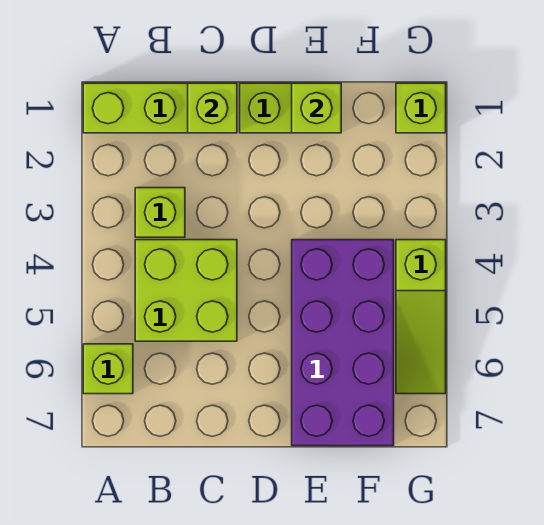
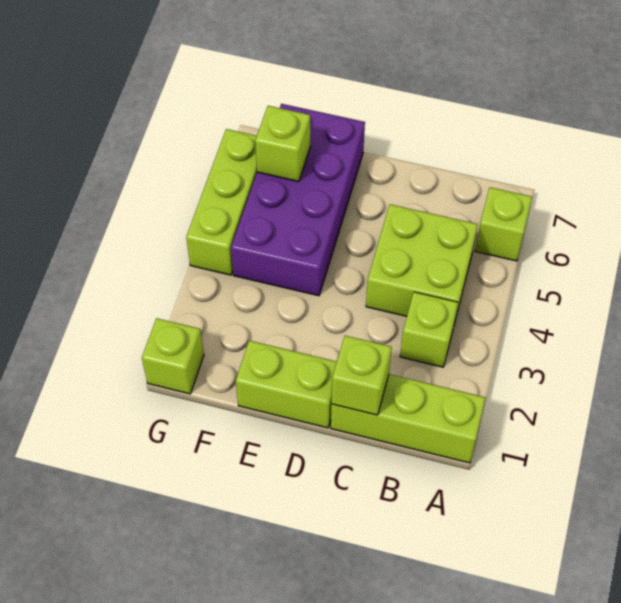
lime brick E1 level 2 -> lime brick F6 level 2
lime slope G4:G6 level 1 top 4 -> lime brick G4:G6 level 1

